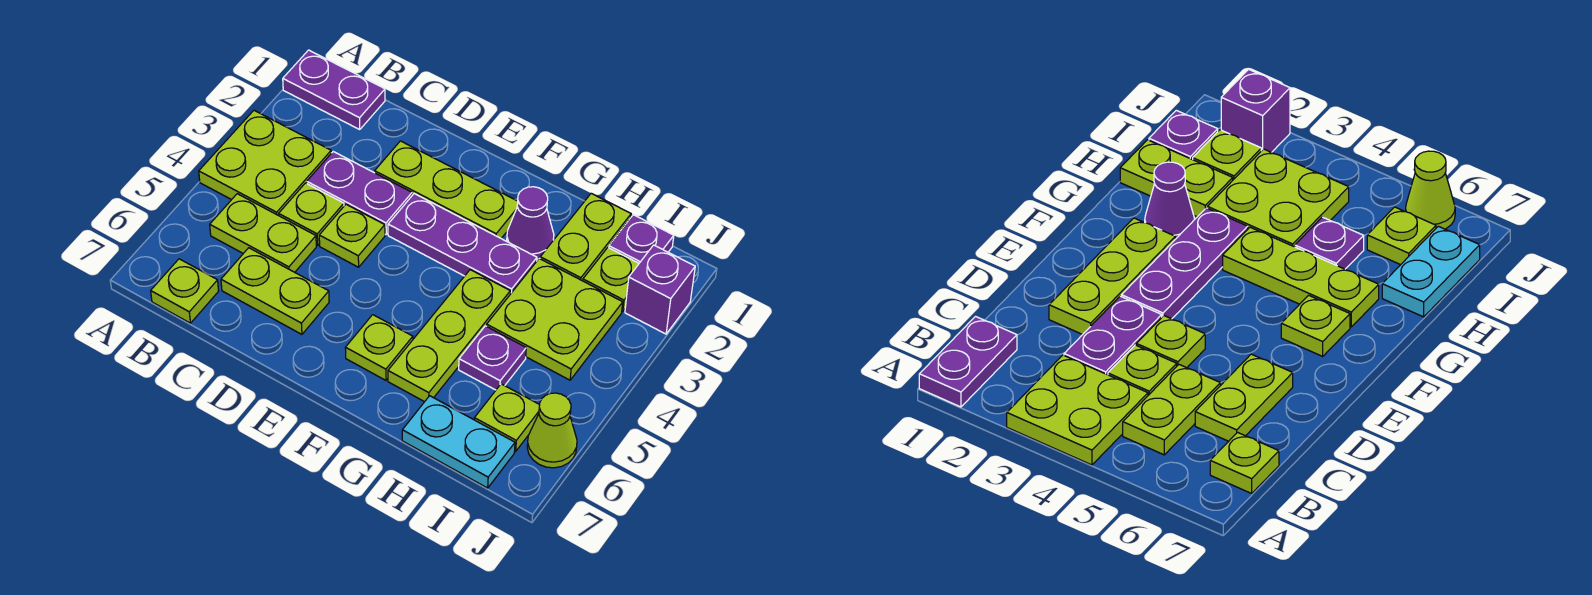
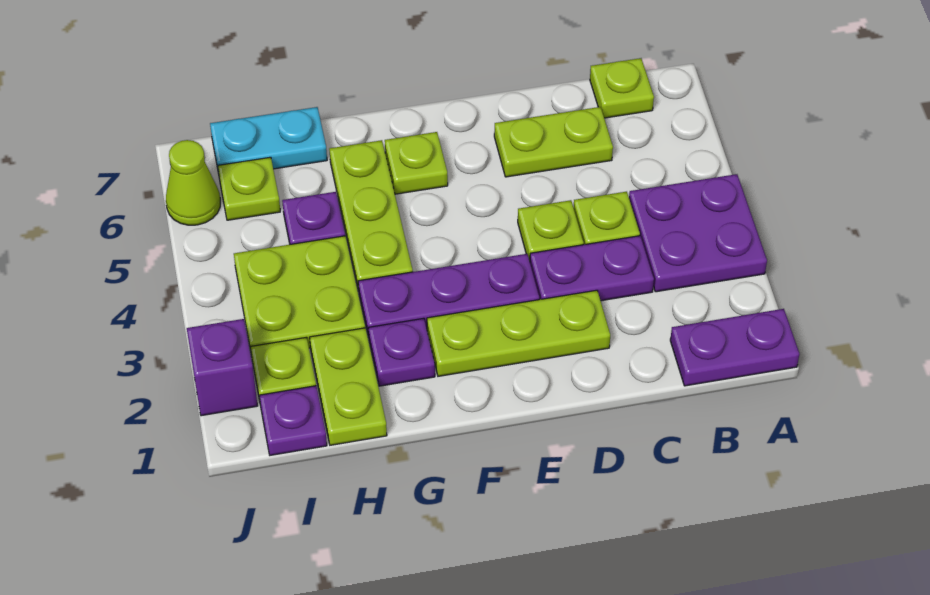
lime plate A3:B4 level 1 -> purple plate A3:B4 level 1
lime plate B5:C5 level 1 -> none
purple cone G2 level 1 -> purple plate G2 level 1

